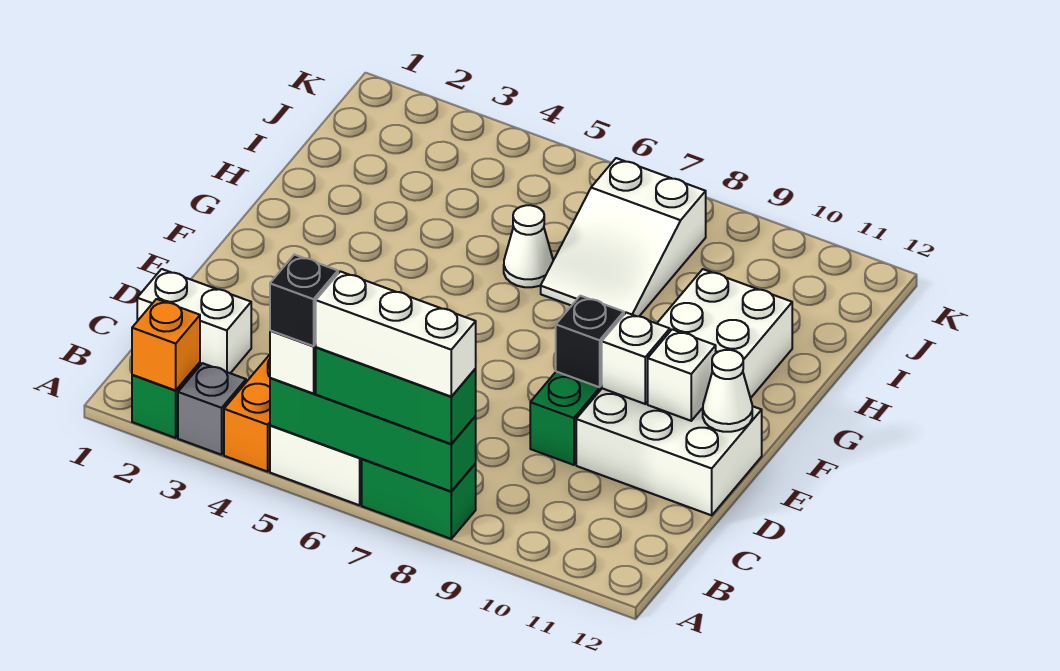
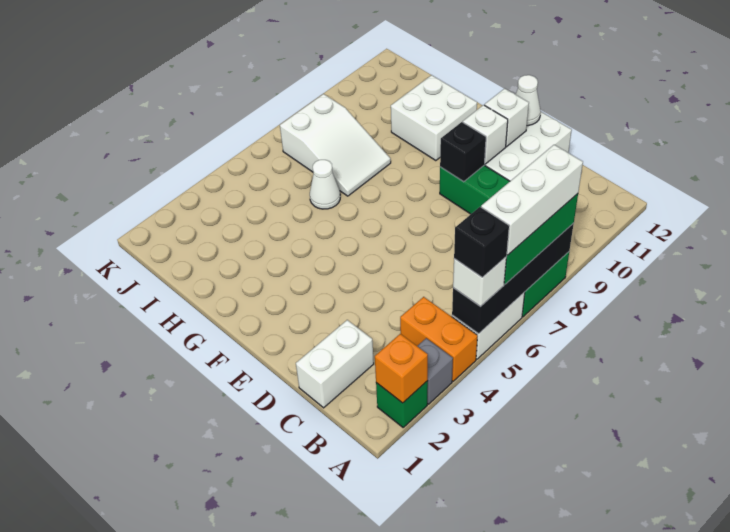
green brick A5:A8 level 2 -> black brick A5:A8 level 2

